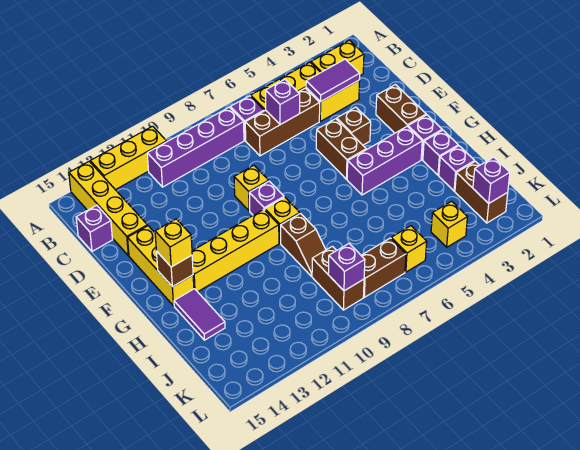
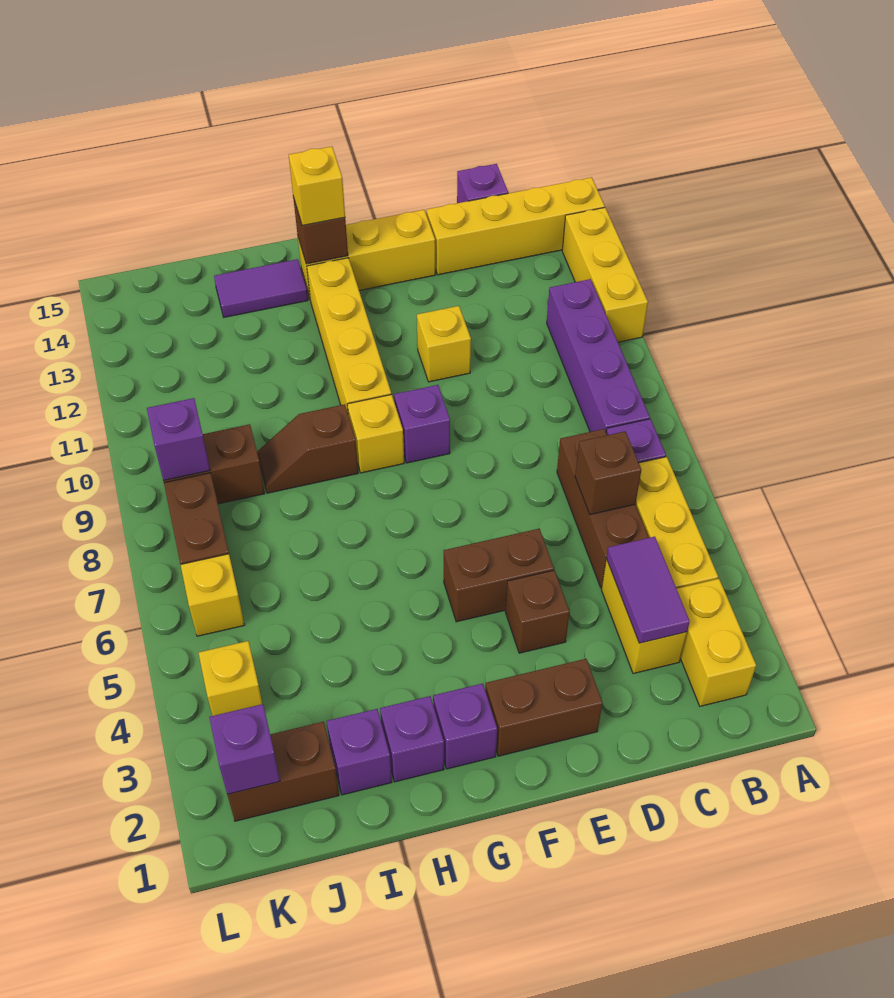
purple brick C6 level 2 -> brown brick C6 level 2
yellow brick E9 level 1 -> yellow brick E11 level 1
purple brick G3:G5 level 1 -> none

